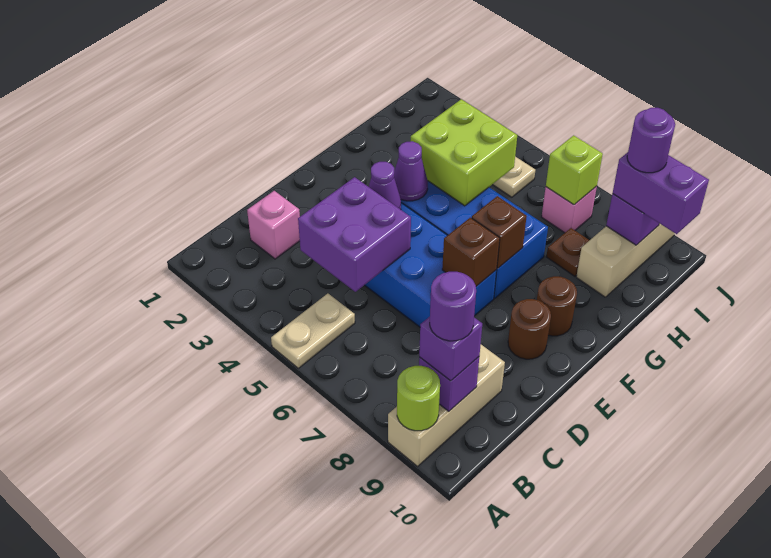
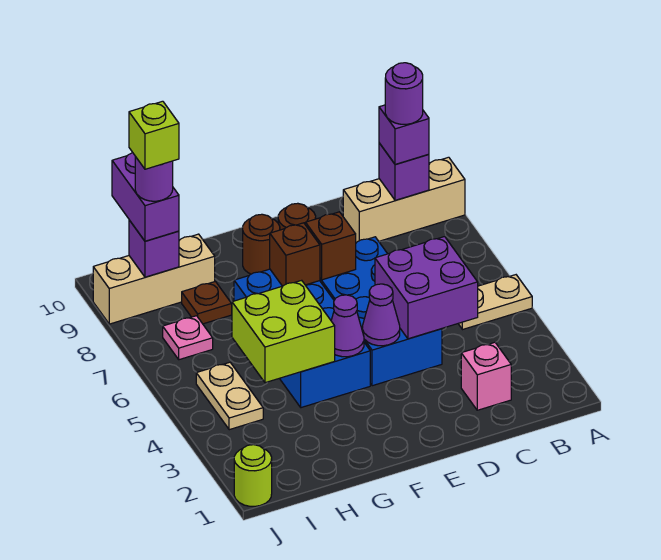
lime round brick A9 level 2 -> lime round brick J1 level 1
pink brick I7 level 1 -> pink plate I7 level 1
lime brick I7 level 2 -> lime brick I9 level 5

